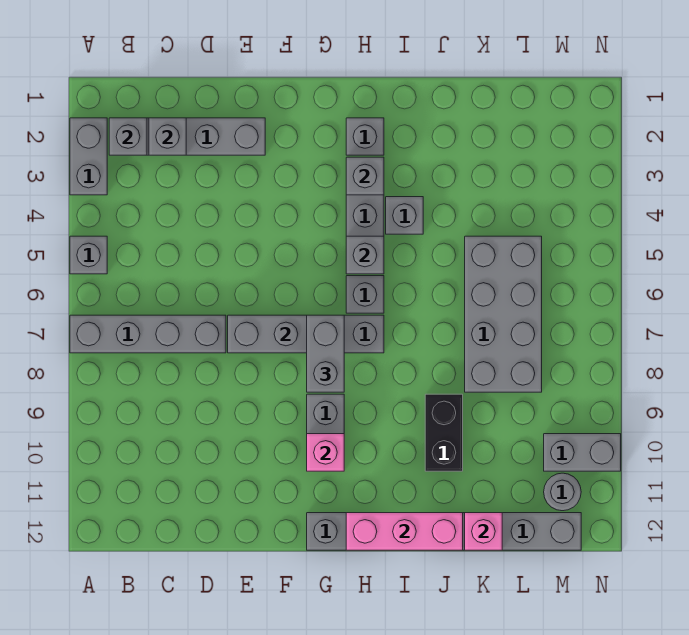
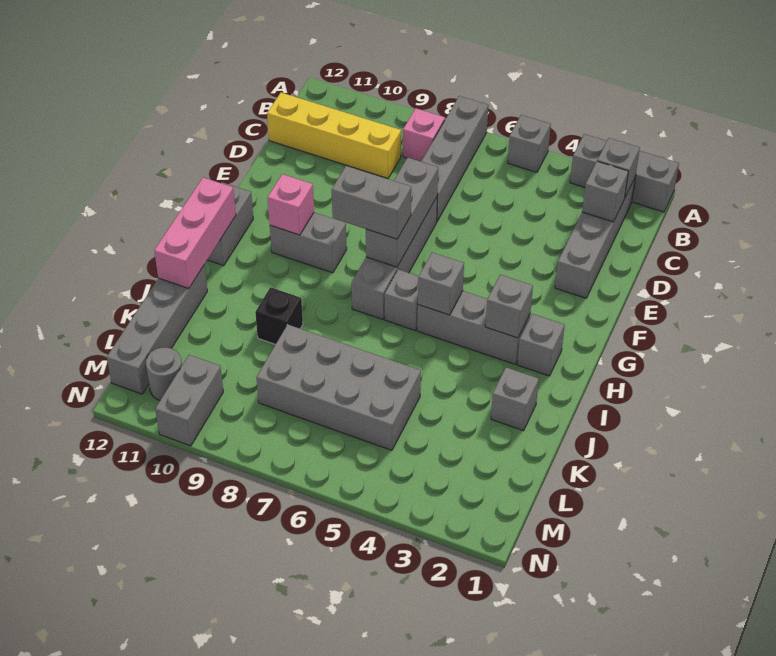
grey brick A2:A3 level 1 -> grey brick A1:A3 level 1
none -> yellow brick C9:C12 level 1
grey brick I4 level 1 -> grey brick J2 level 1
black brick J9:J10 level 1 -> black brick J9 level 1
pink brick K12 level 2 -> pink brick B8 level 1

